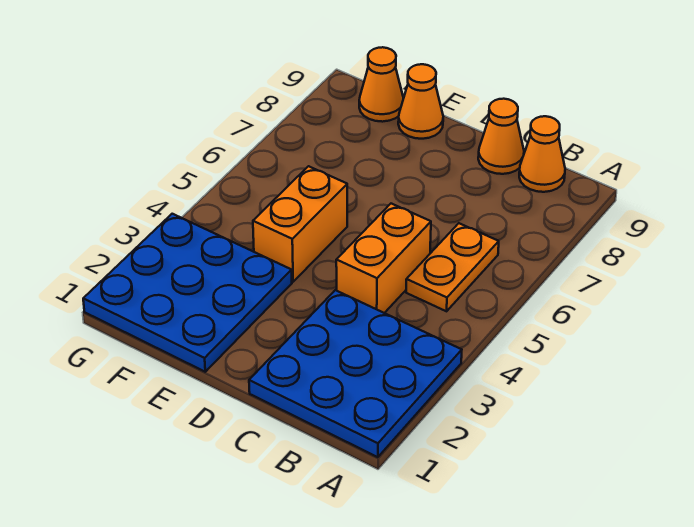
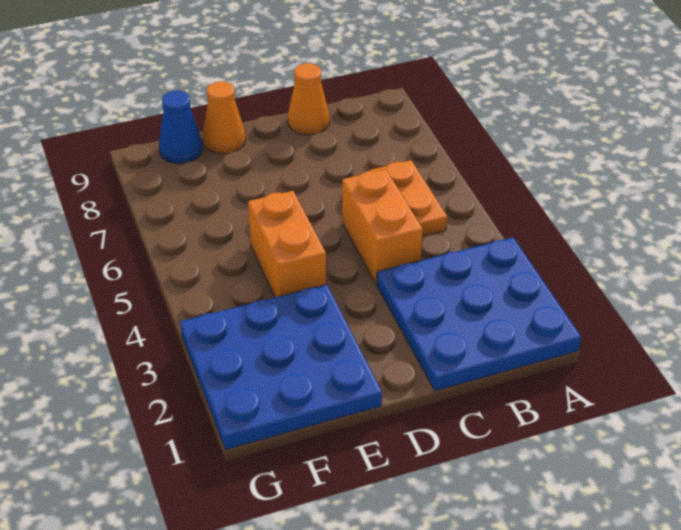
orange cone B9 level 1 -> none
orange cone F9 level 1 -> blue cone F9 level 1

